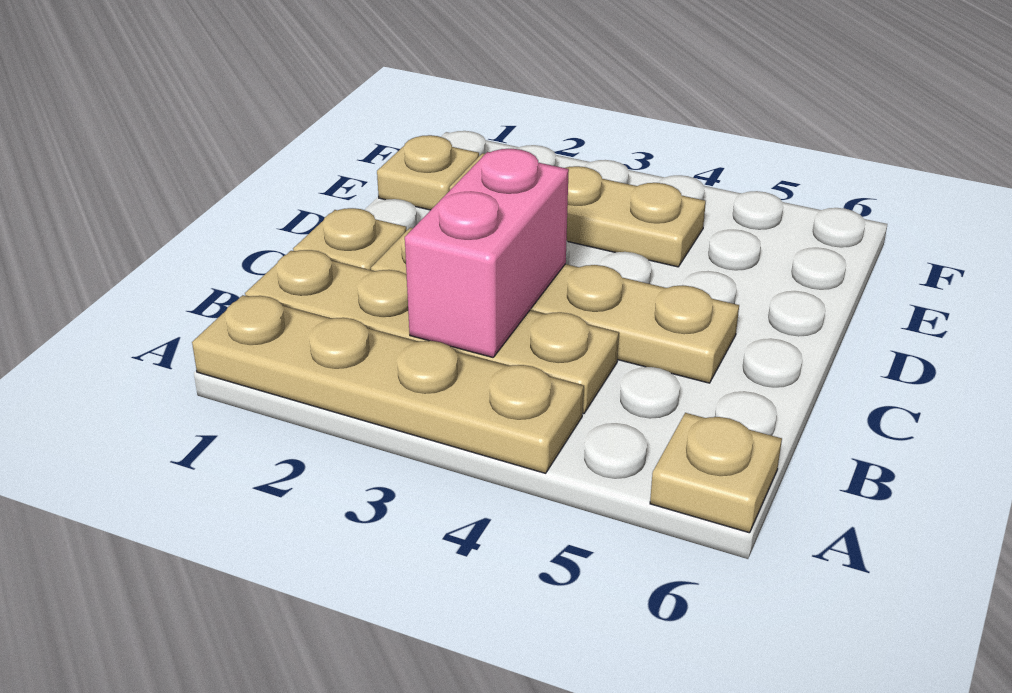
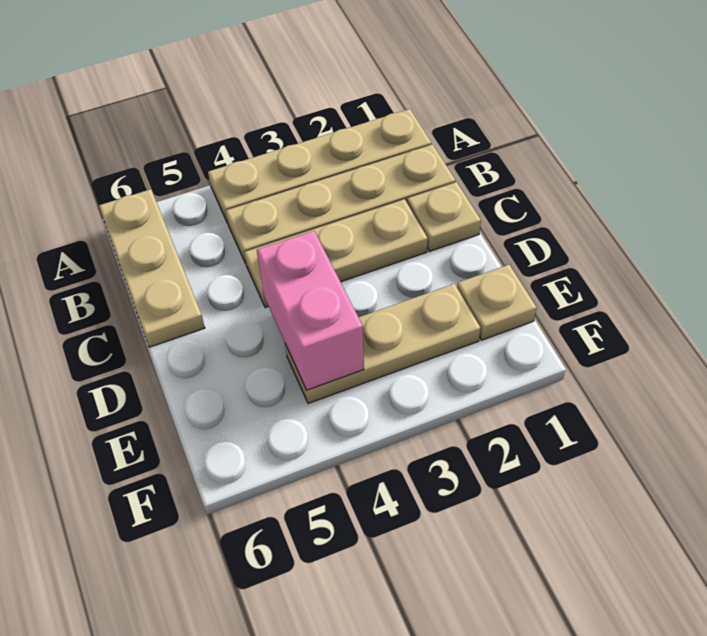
tan plate A6 level 1 -> tan plate A6:C6 level 1
pink brick B3:C3 level 2 -> pink brick D4:E4 level 2
tan plate C2:C5 level 1 -> tan plate C2:C4 level 1

